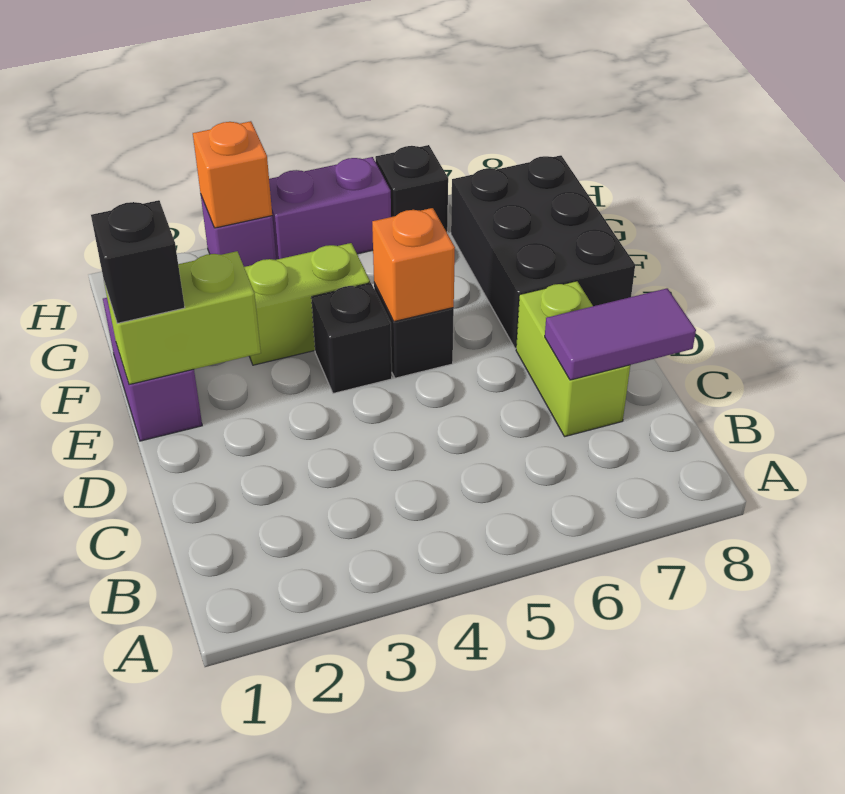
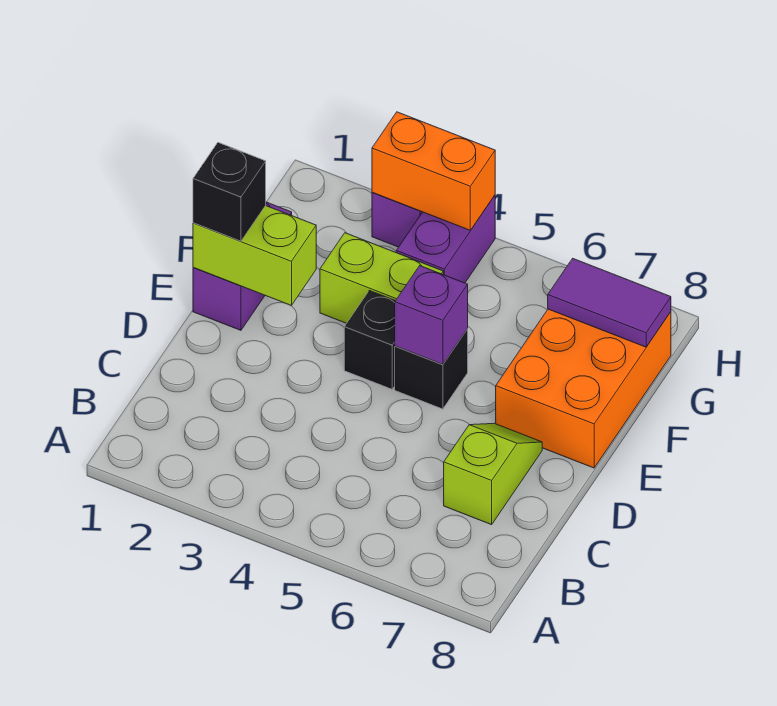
lime brick C7:D7 level 1 -> lime slope C7:D7 level 1 top C
purple tile C7:C8 level 2 -> purple tile G7:G8 level 2
orange brick E5 level 2 -> purple brick E5 level 2
black brick E7:G8 level 1 -> orange brick E7:G8 level 1
orange brick H3 level 2 -> orange brick H3:H4 level 2
purple brick H4:H5 level 1 -> purple brick G4:H4 level 1
black brick H6 level 1 -> none

